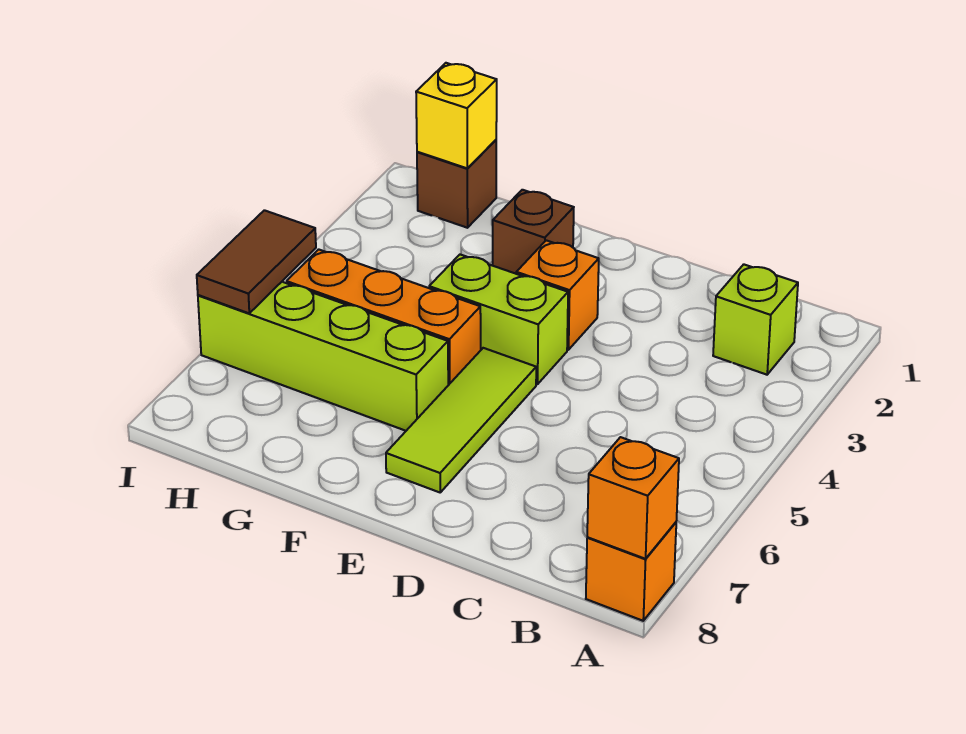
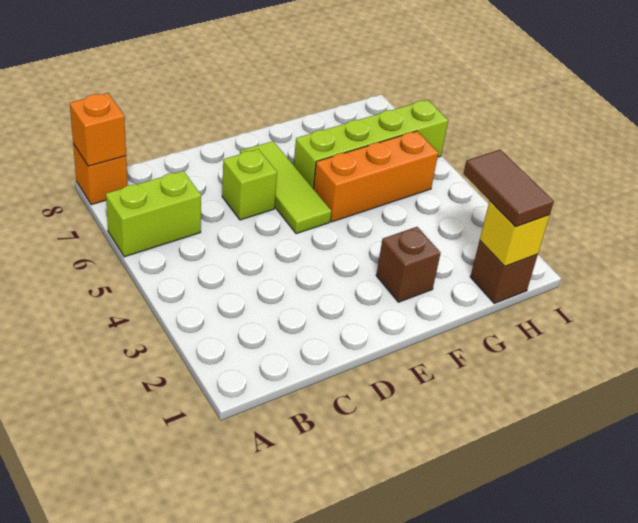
lime brick B2 level 1 -> lime brick D6 level 1
orange brick E3 level 1 -> none
lime brick E4:F4 level 1 -> lime brick A6:B6 level 1
brown tile I5:I6 level 2 -> brown tile H1:H2 level 3

